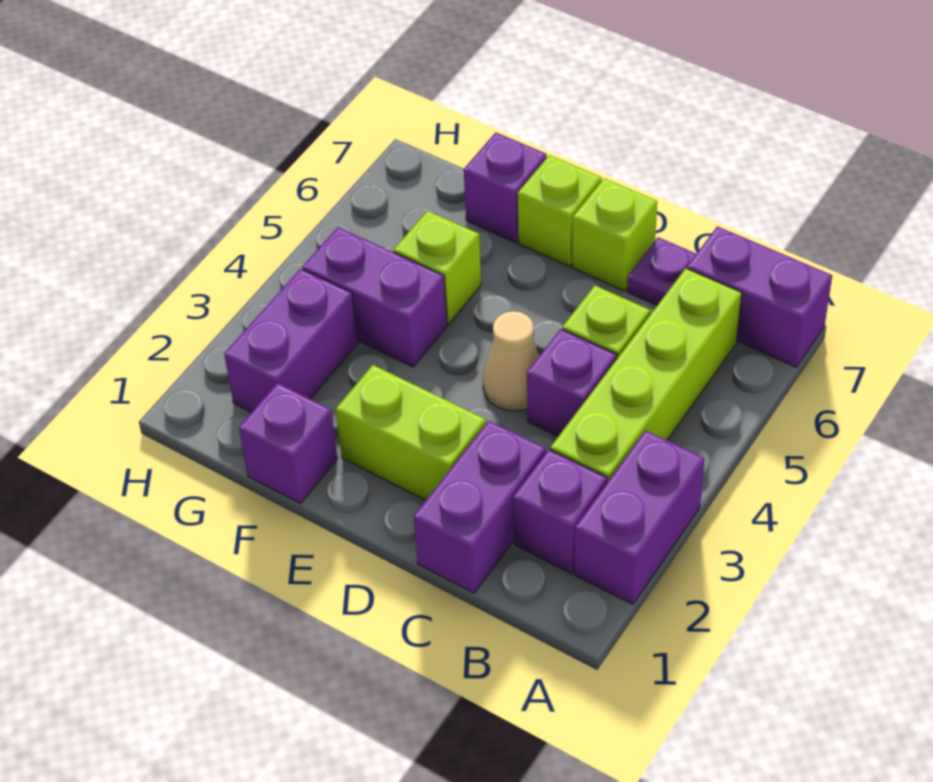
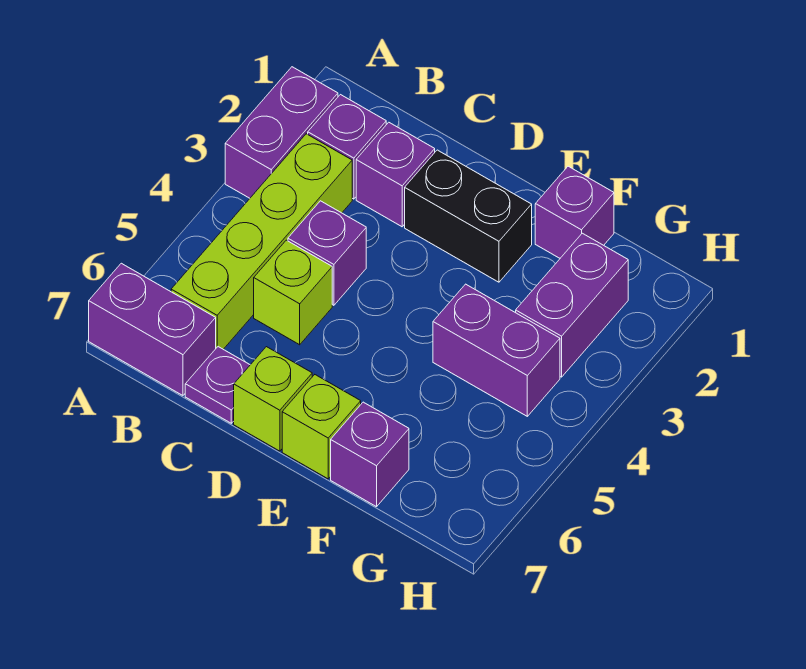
purple brick C1:C2 level 1 -> purple brick C2 level 1
lime brick D2:E2 level 1 -> black brick D2:E2 level 1
tan cone D4 level 1 -> none
lime brick F5 level 1 -> none

